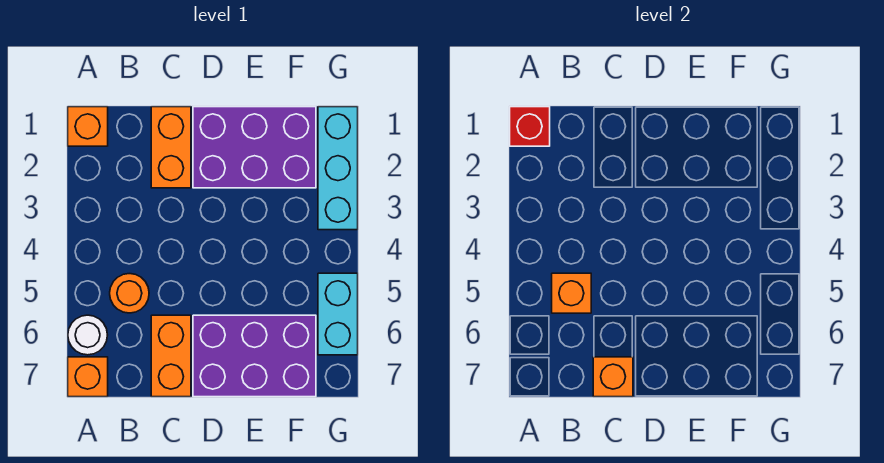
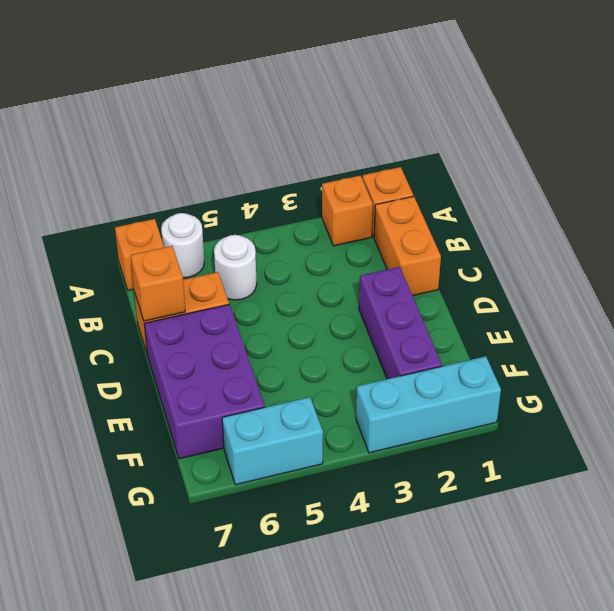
red brick A1 level 2 -> none
orange round brick B5 level 1 -> white round brick B5 level 1
orange brick B5 level 2 -> orange brick A2 level 1
orange brick C1:C2 level 1 -> orange brick B1:C1 level 1
purple brick D1:F2 level 1 -> purple brick D2:F2 level 1

